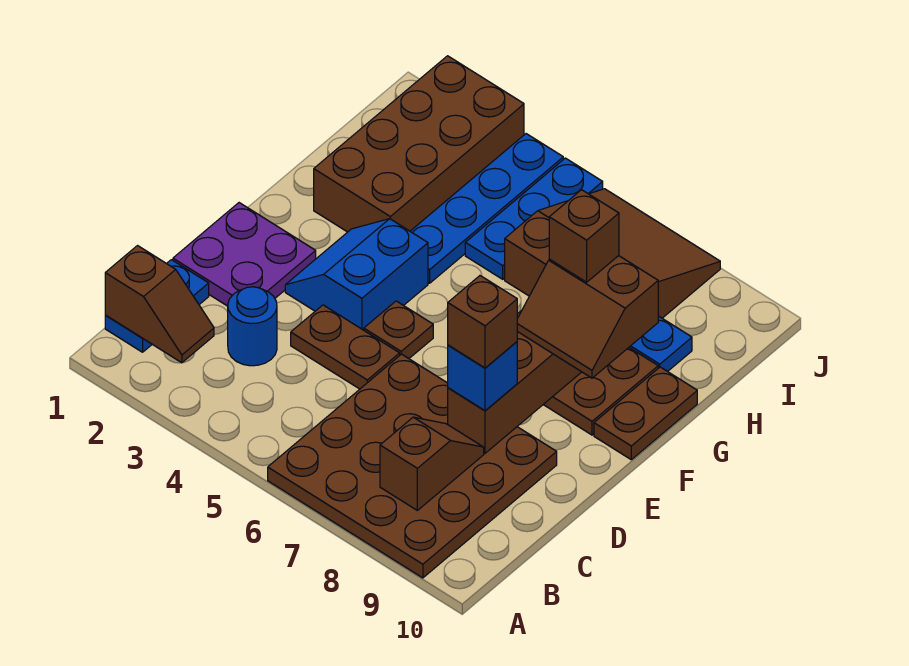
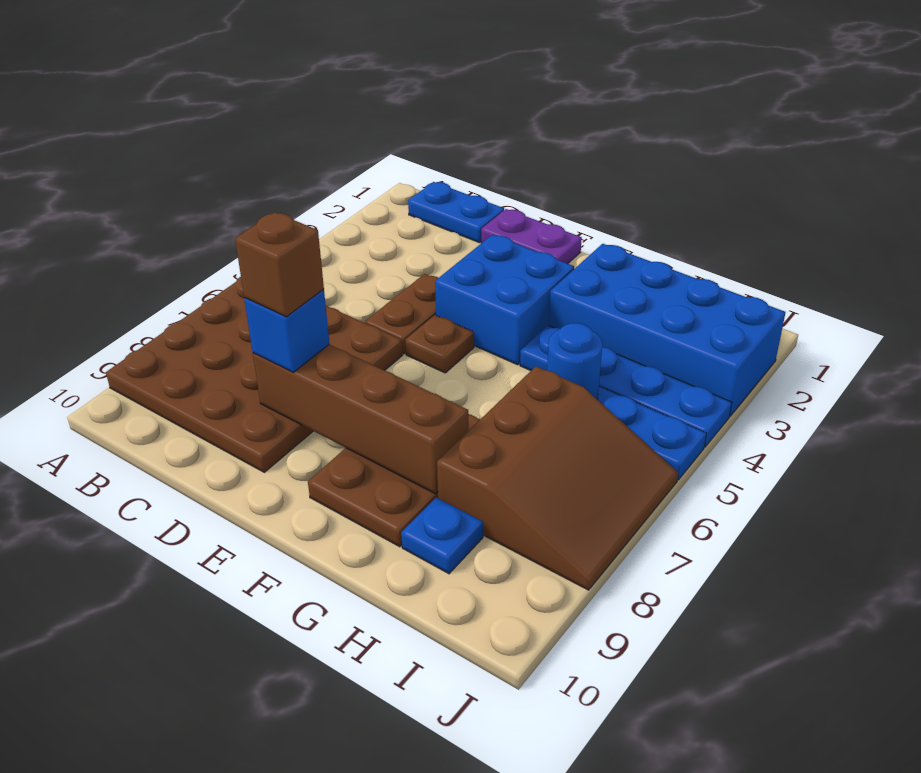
brown slope B1:B2 level 2 top 1 -> none
brown slope B8:C8 level 2 top B -> none
blue round brick C3 level 1 -> blue round brick H5 level 2
purple plate D1:E2 level 1 -> purple plate D1:E1 level 1
blue slope E3:F4 level 1 top 4 -> blue brick E3:F4 level 1
brown slope F8:G9 level 3 top G -> none
brown plate F10:G10 level 1 -> none
brown brick G2:J3 level 1 -> blue brick G2:J3 level 1
brown brick G8 level 4 -> none

